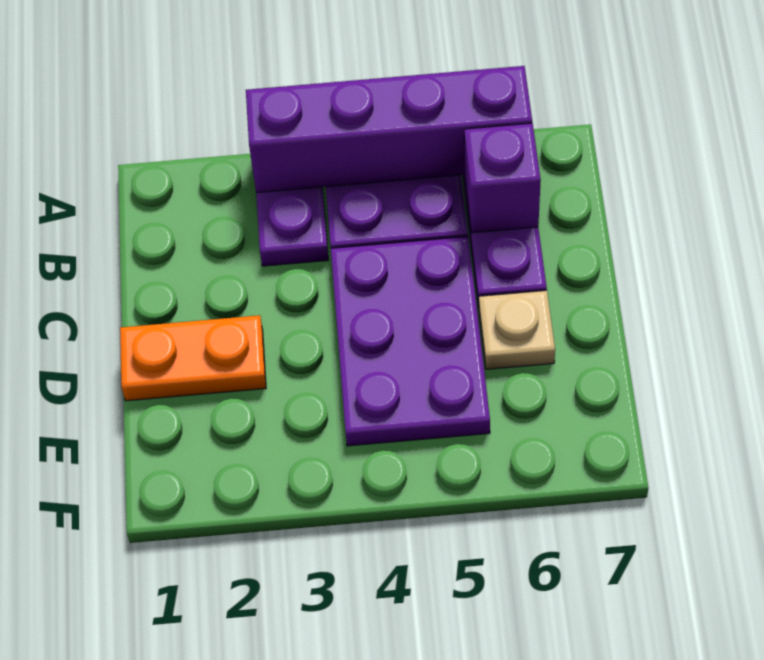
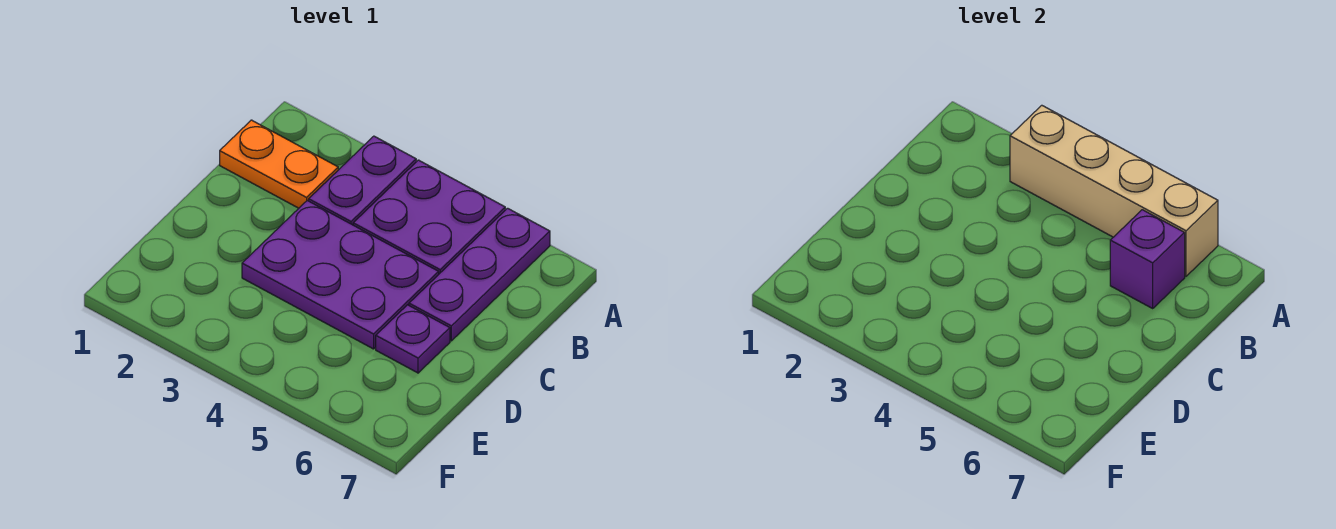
purple brick A3:A6 level 2 -> tan brick A3:A6 level 2
purple plate C4:E5 level 1 -> purple plate C3:D5 level 1
orange plate D1:D2 level 1 -> orange plate B1:B2 level 1
tan plate D6 level 1 -> purple plate D6 level 1

